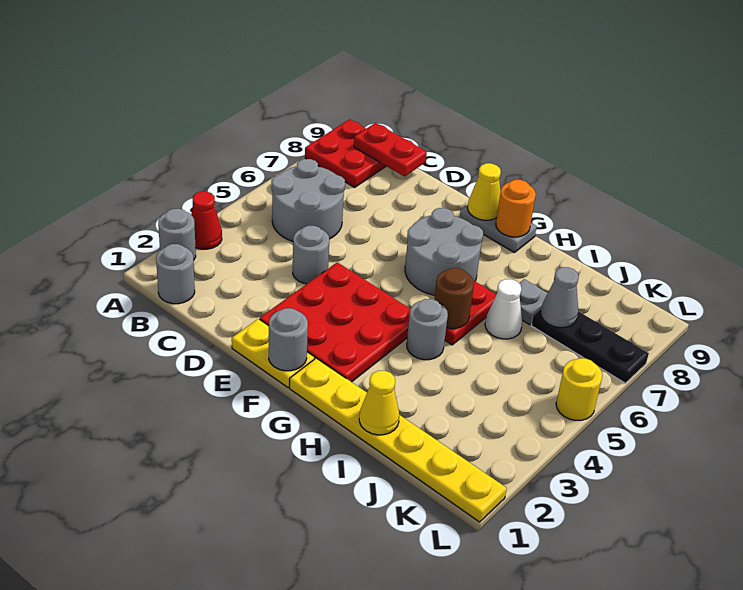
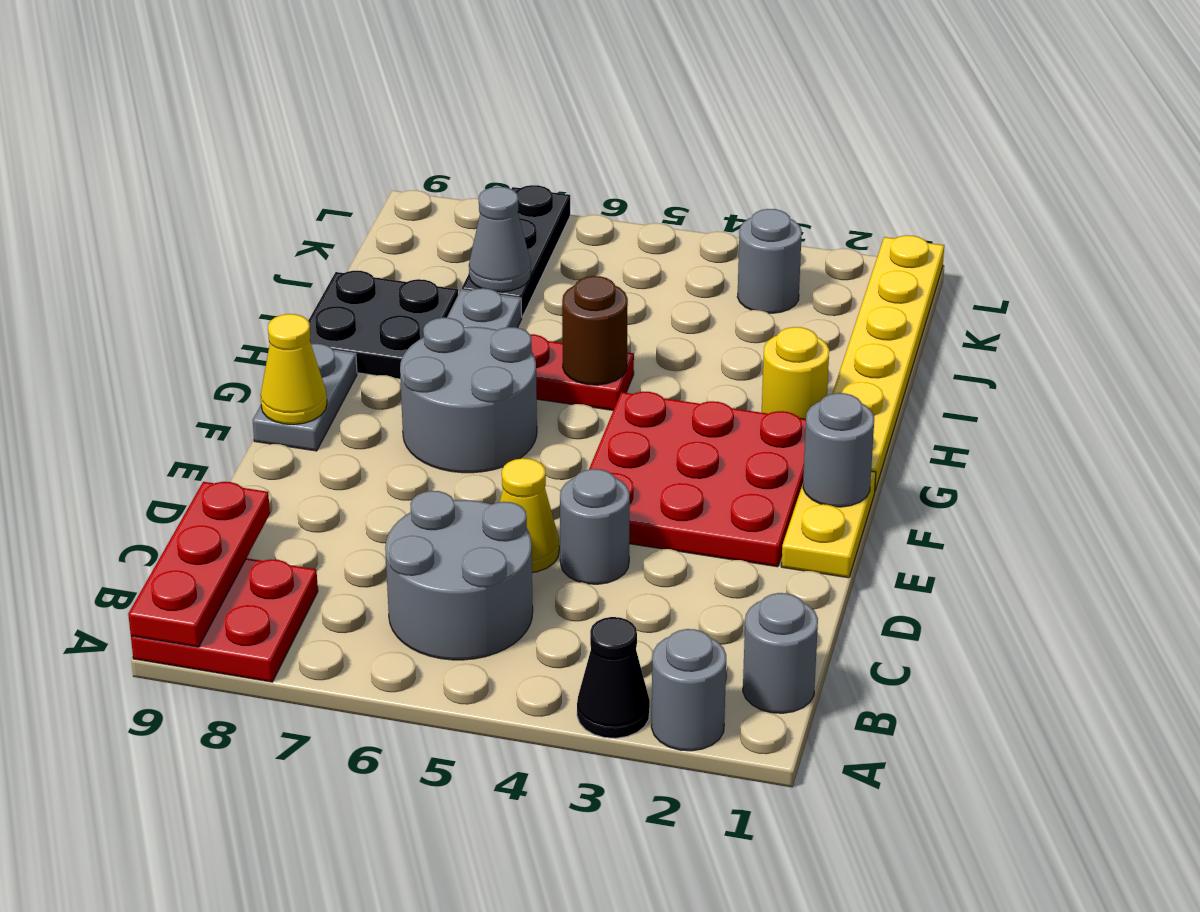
red cone A3 level 1 -> black cone A3 level 1
red plate B9:C9 level 2 -> red plate A9:C9 level 2
orange round brick G9 level 2 -> none
grey round brick H4 level 1 -> grey round brick K3 level 1
none -> black plate H8:I9 level 1
yellow cone I1 level 2 -> yellow cone D5 level 1
white cone I6 level 1 -> none
yellow round brick L5 level 1 -> yellow round brick H2 level 1

